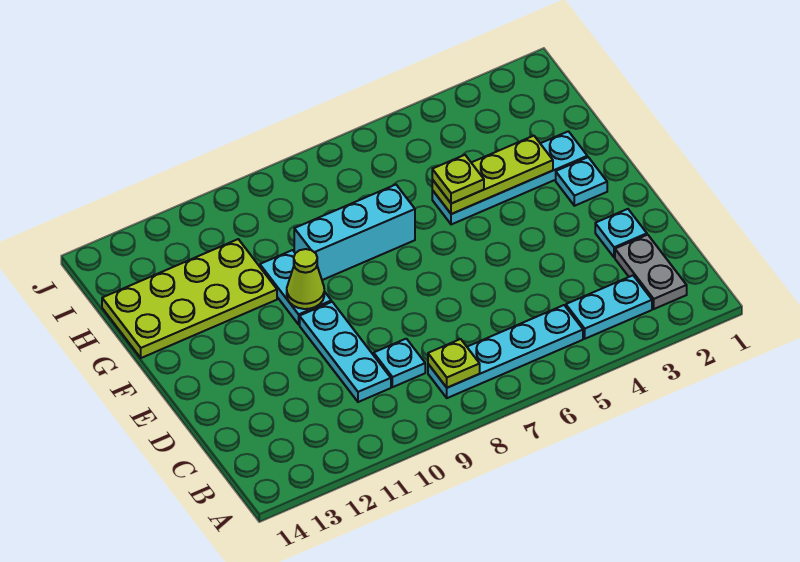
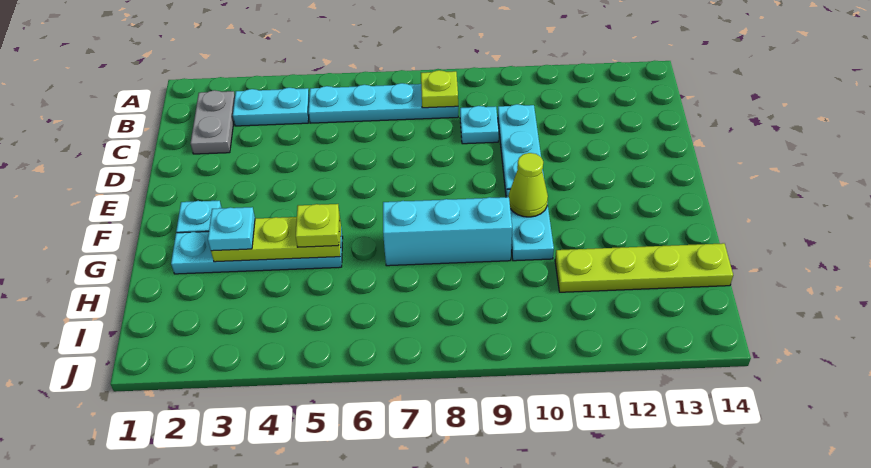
cyan plate D2 level 1 -> cyan plate G3 level 3
lime plate G11:H14 level 1 -> lime plate H11:H14 level 1

